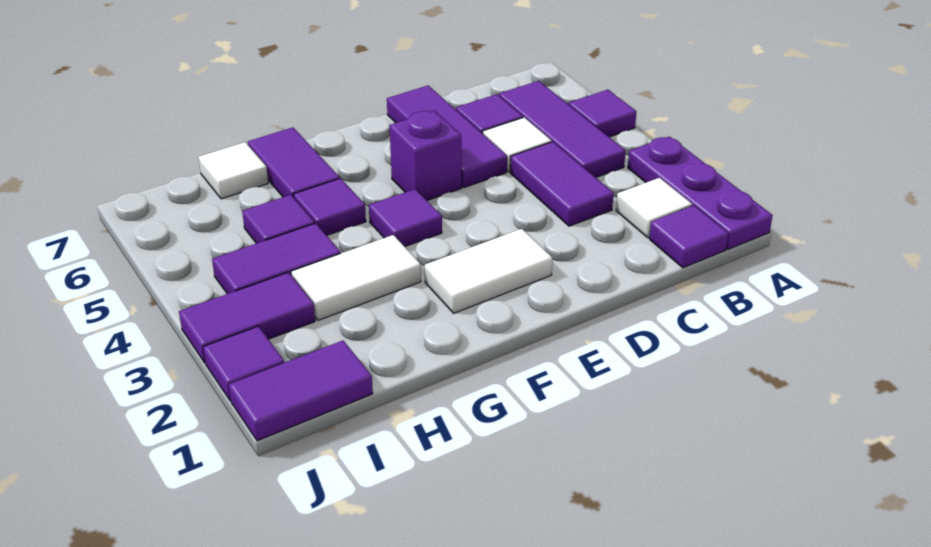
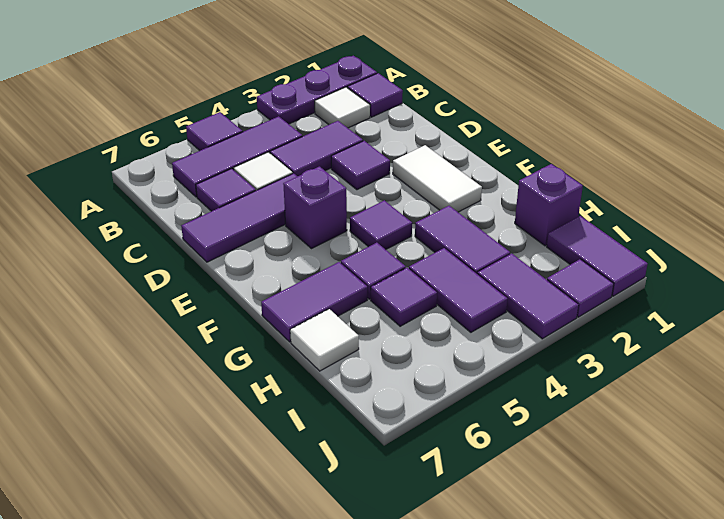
none -> purple tile D3 level 1
white tile G3:H3 level 1 -> purple tile G3:H3 level 1
none -> purple brick H1 level 1

